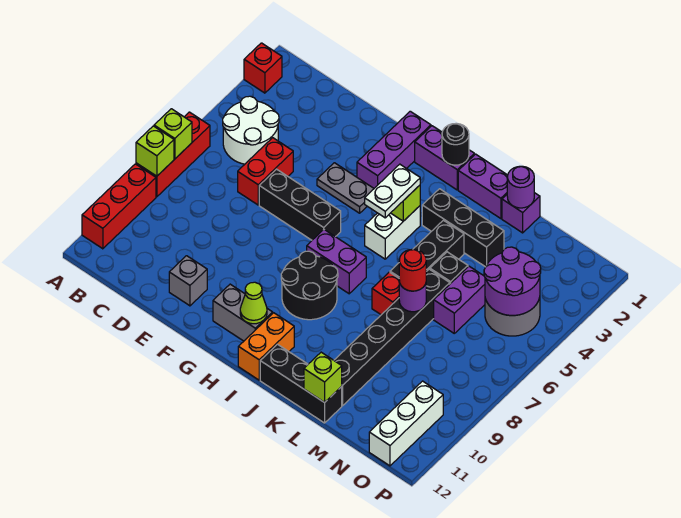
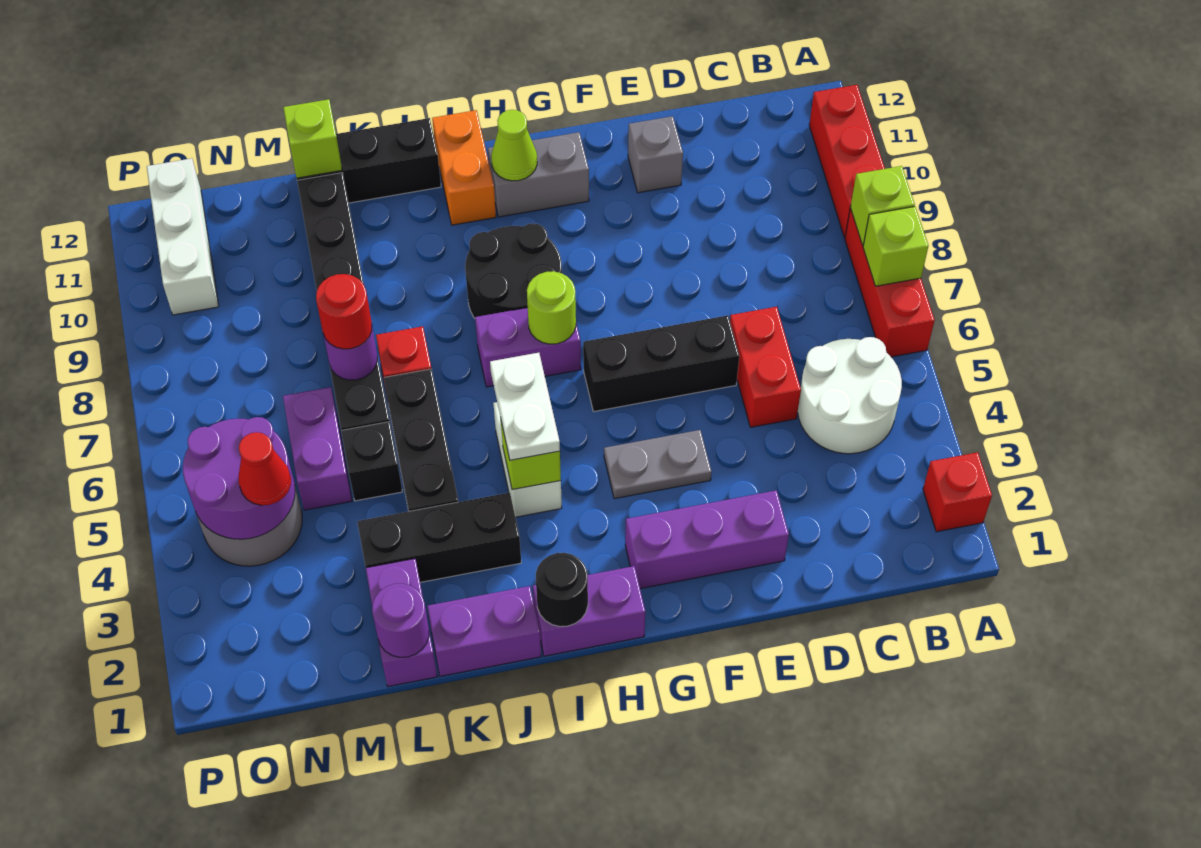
purple brick G1:G3 level 1 -> purple brick E2:G2 level 1
none -> lime round brick H7 level 2
purple brick L1 level 1 -> purple brick L1:L2 level 1
none -> red cone N4 level 3

